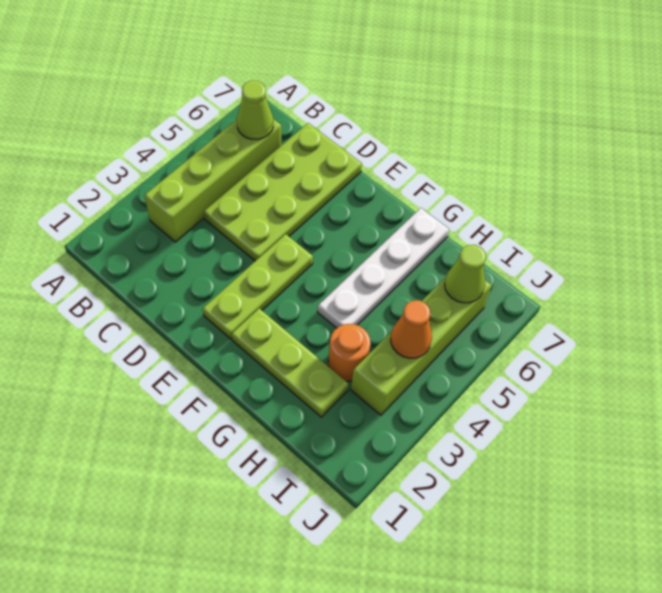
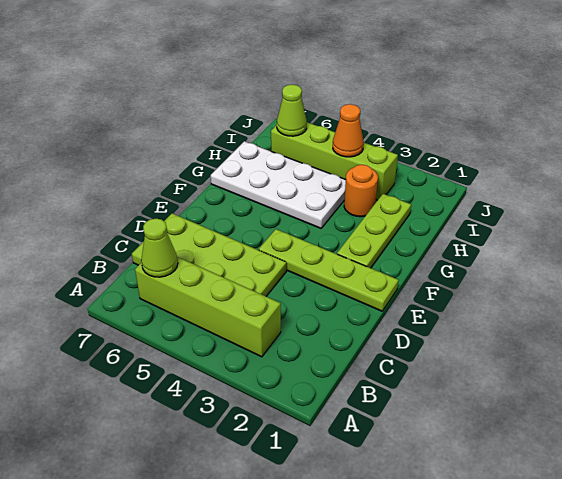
lime plate E2:E4 level 1 -> lime plate E1:E4 level 1
white plate G4:G7 level 1 -> white plate G4:H7 level 1

